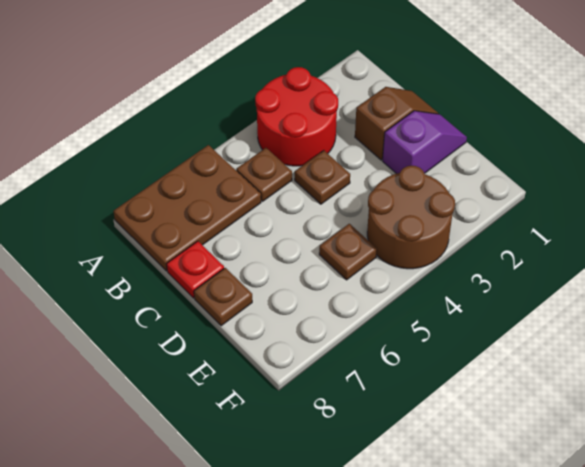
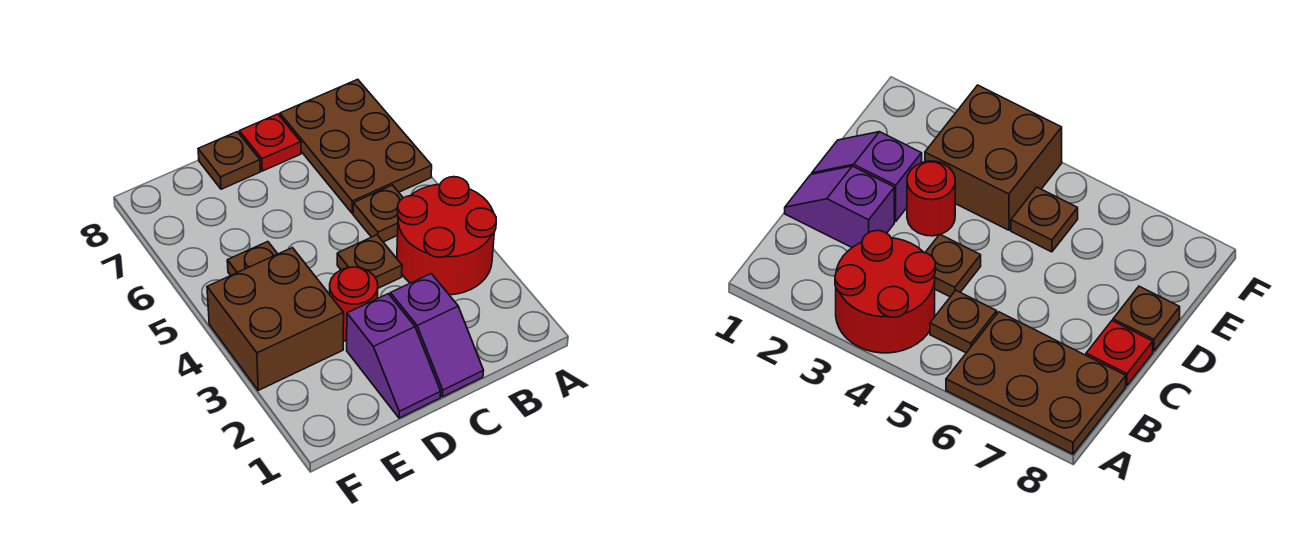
brown slope C1:C2 level 1 top 2 -> purple slope C1:C2 level 1 top 2
none -> red round brick D3 level 1
brown round brick E3:F4 level 1 -> brown brick E3:F4 level 1

